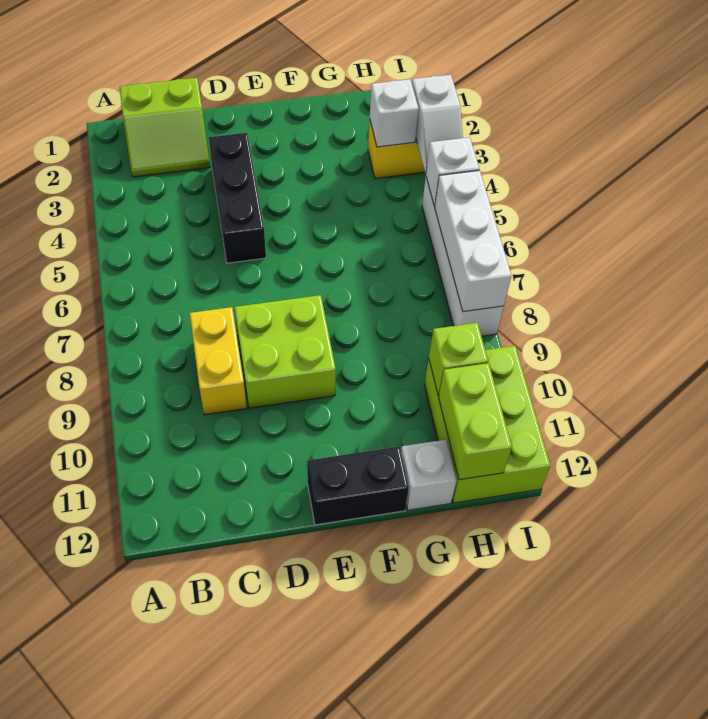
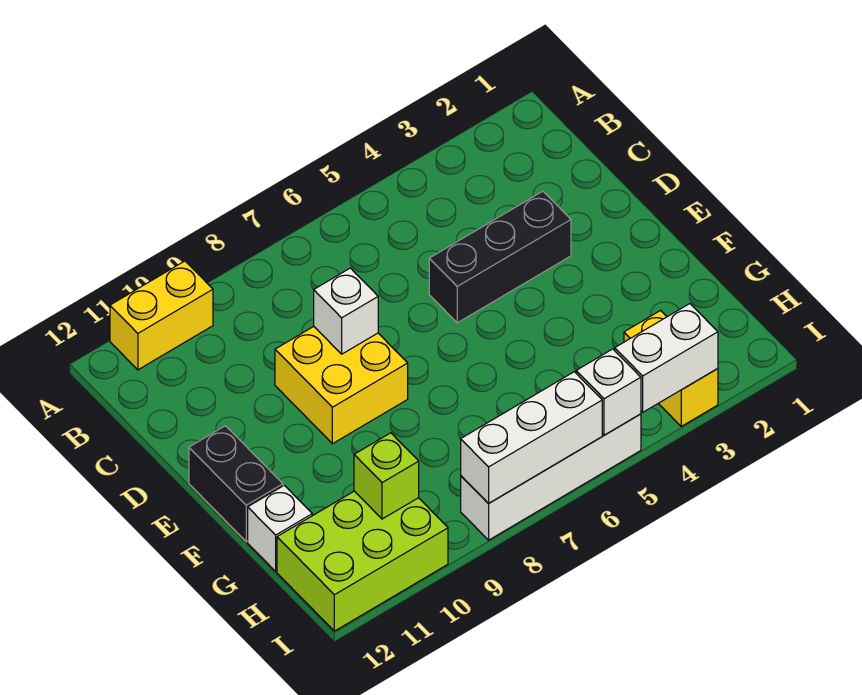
lime slope B1:C2 level 1 top 1 -> none
yellow brick C8:C9 level 1 -> yellow brick A10:A11 level 1
lime brick D8:E9 level 1 -> yellow brick D8:E9 level 1
white brick H3 level 2 -> white brick D8 level 2
lime brick H11:H12 level 2 -> none
white slope I3:I4 level 2 top 3 -> white brick I3:I4 level 2

